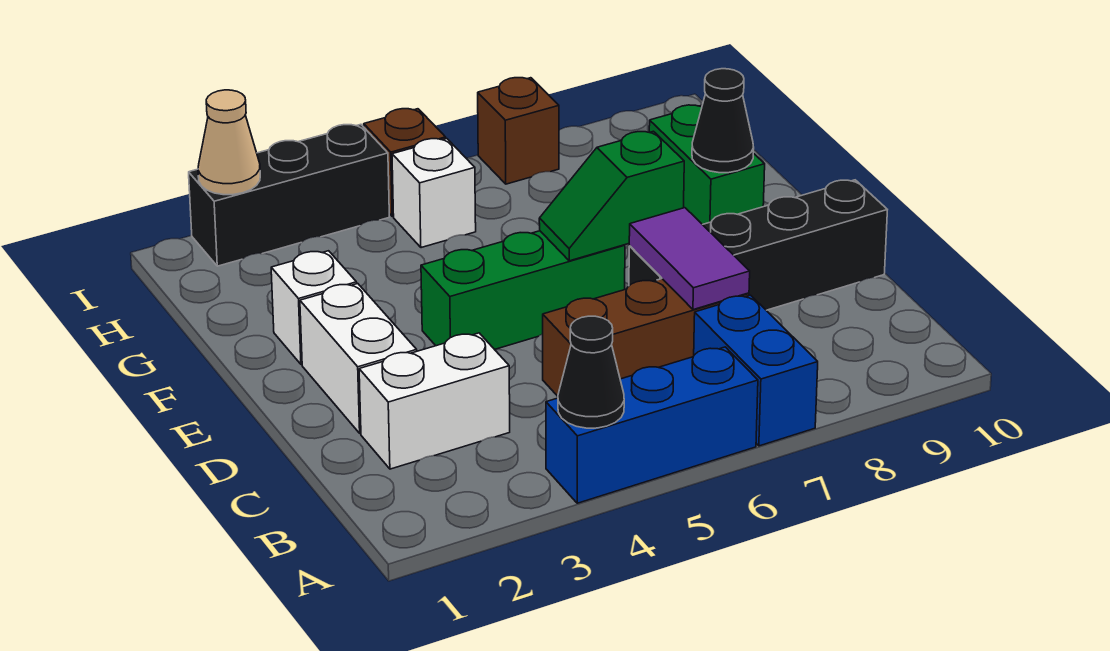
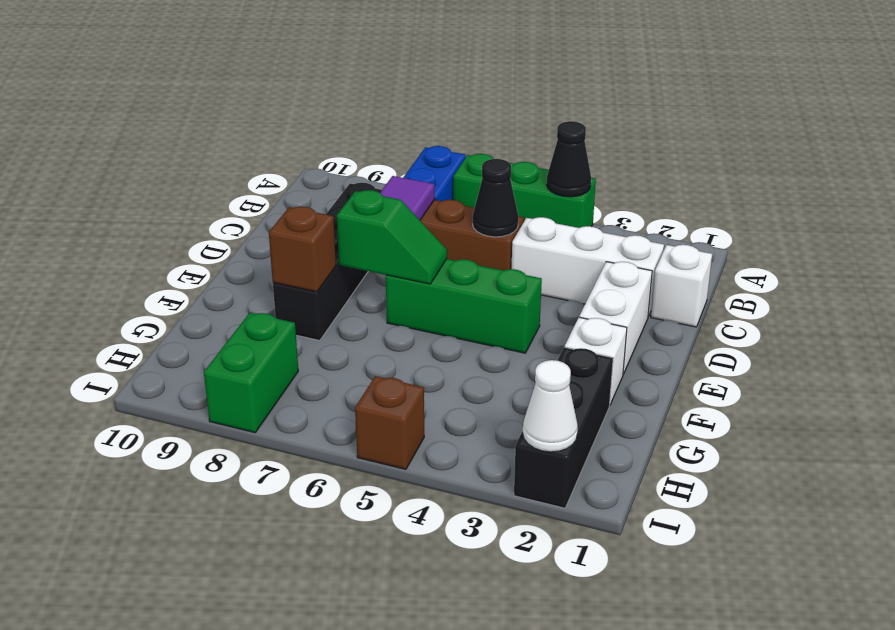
blue brick A4:A6 level 1 -> green brick A4:A6 level 1
white brick C2:C3 level 1 -> white brick C2:C4 level 1
black brick D7:D10 level 1 -> black brick C8:F8 level 1
green brick F9:G9 level 1 -> green brick H8:I8 level 1
black cone F9 level 2 -> black cone C5 level 2
white brick H5 level 1 -> white brick C1 level 1
black brick I2:I4 level 1 -> black brick G2:I2 level 1
tan cone I2 level 2 -> white cone I2 level 2
brown brick I7 level 1 -> brown brick F8 level 2

